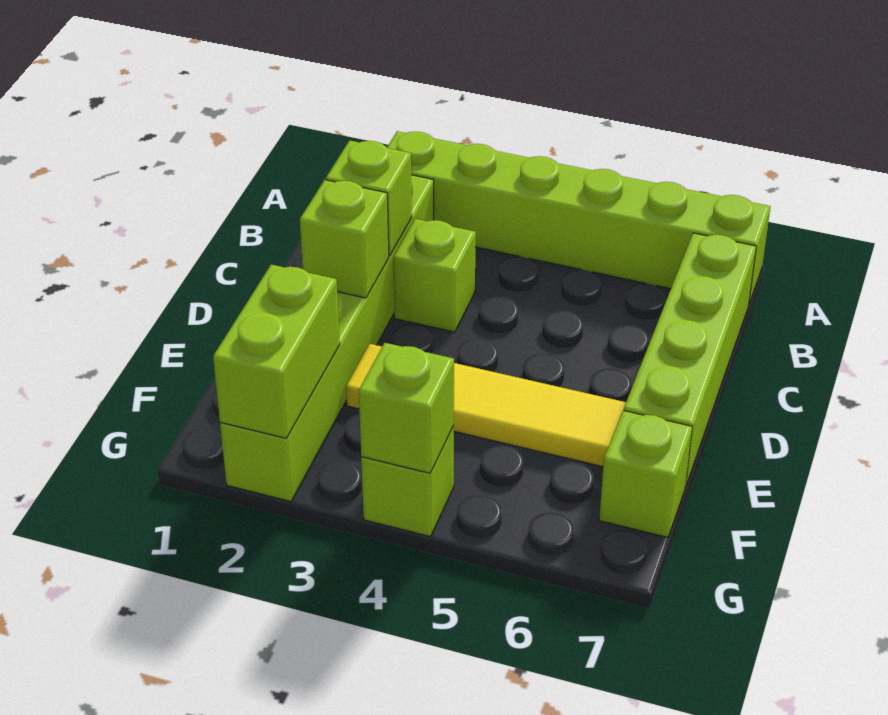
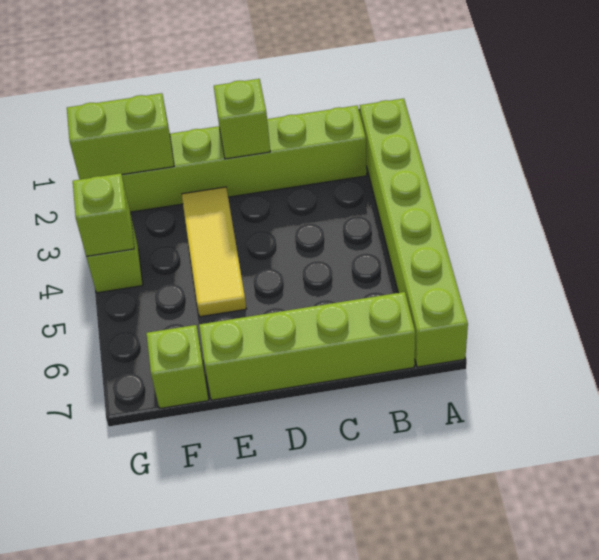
lime brick C2 level 2 -> none
lime brick C3 level 1 -> none
yellow tile E3:E6 level 1 -> yellow tile E3:E5 level 1

